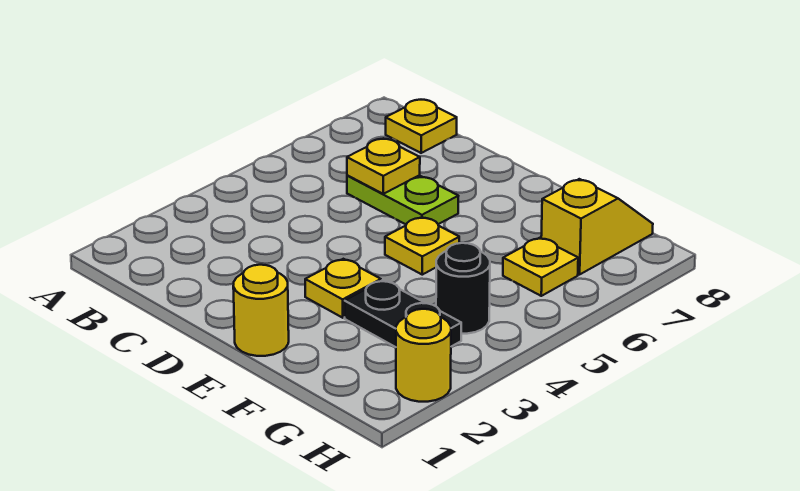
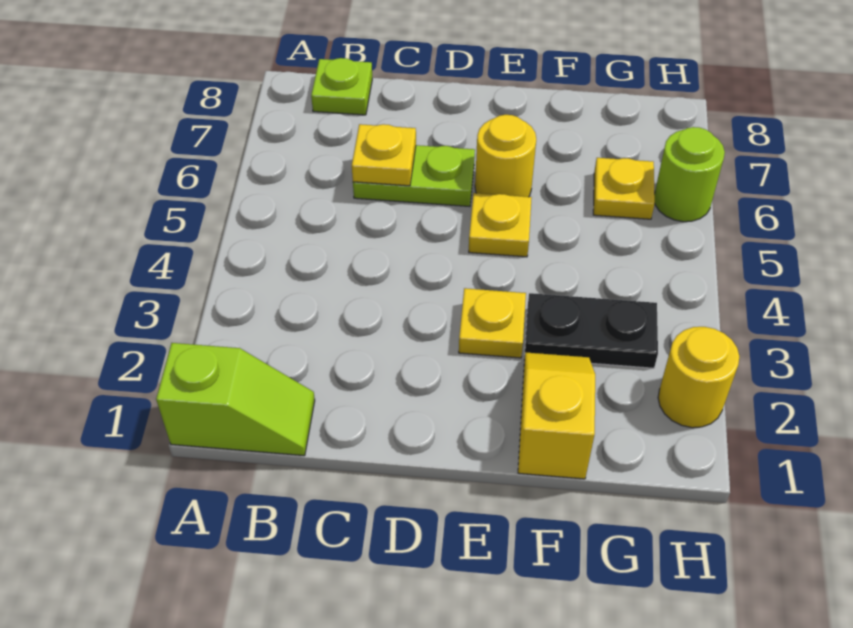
none -> lime slope A1:B1 level 1 top A
yellow plate B8 level 1 -> lime plate B8 level 1
yellow round brick E1 level 1 -> yellow round brick E6 level 1
black round brick G4 level 1 -> none
yellow slope G7:G8 level 1 top 7 -> yellow slope F1:F2 level 1 top 1
none -> lime round brick H6 level 1

